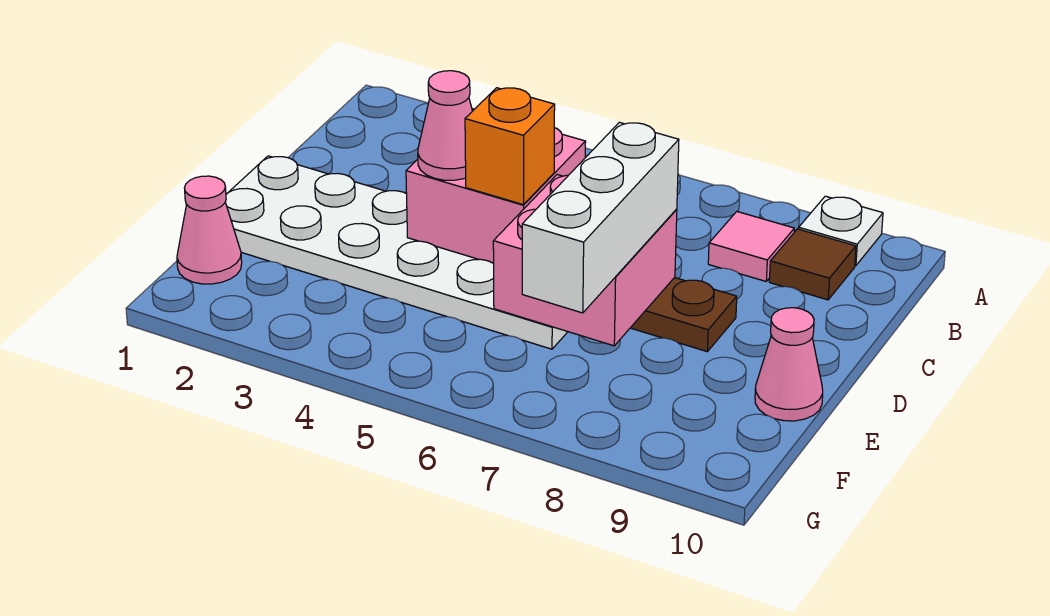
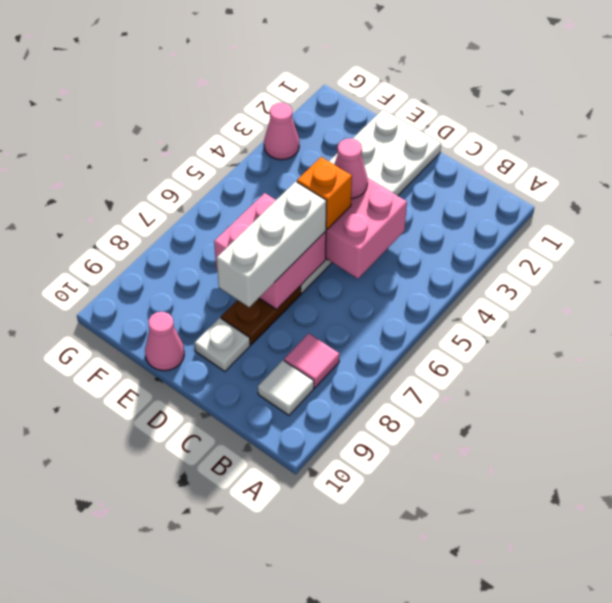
white plate A9 level 1 -> white plate D9 level 1
brown tile B9 level 1 -> white tile B9 level 1
white brick D7:F7 level 3 -> white brick D6:D8 level 3
pink cone F1 level 1 -> pink cone G3 level 1

